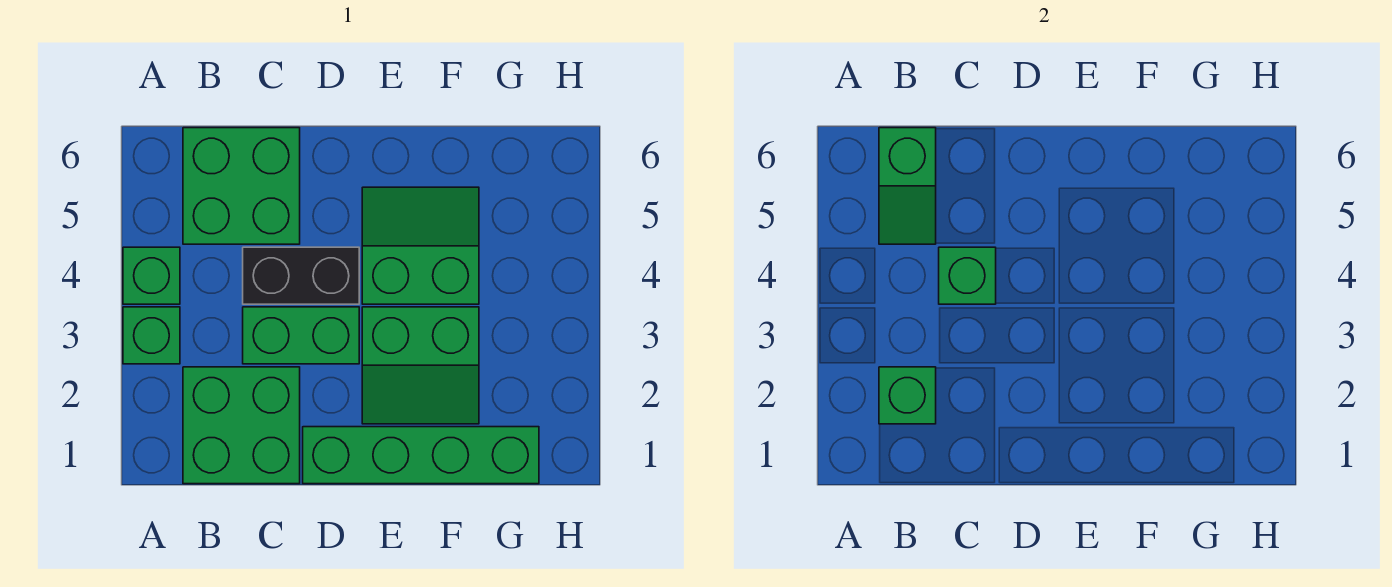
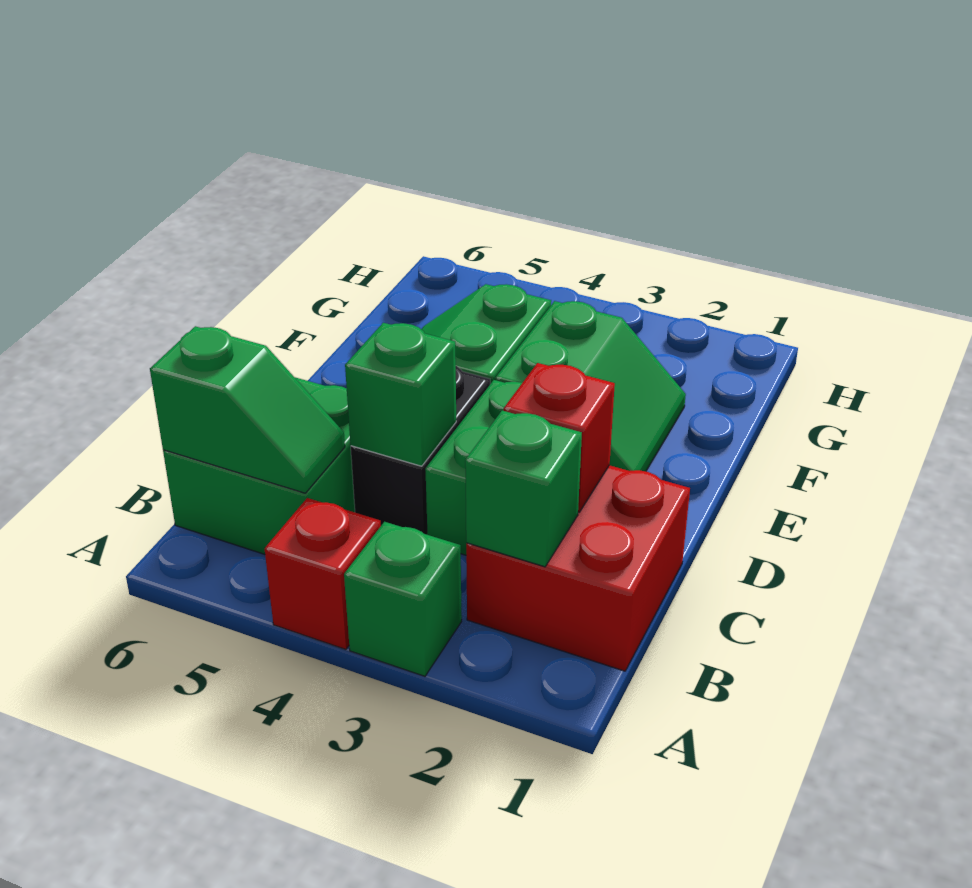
green brick A4 level 1 -> red brick A4 level 1
green brick B1:C2 level 1 -> red brick B1:C2 level 1
none -> red brick C2 level 2
green brick D1:G1 level 1 -> none

